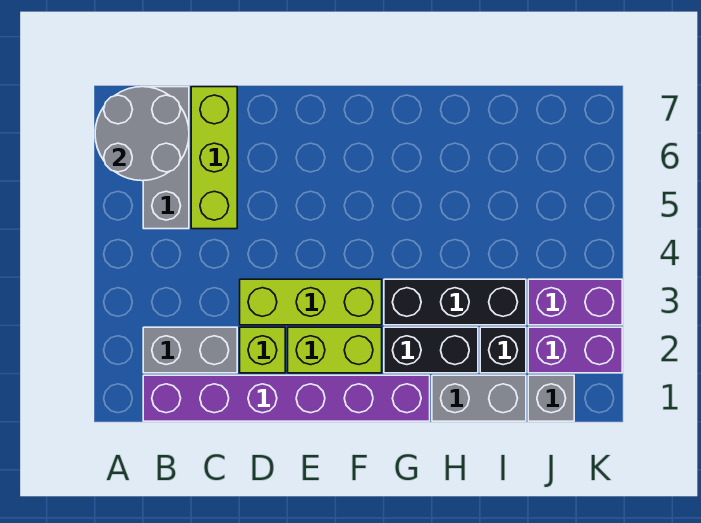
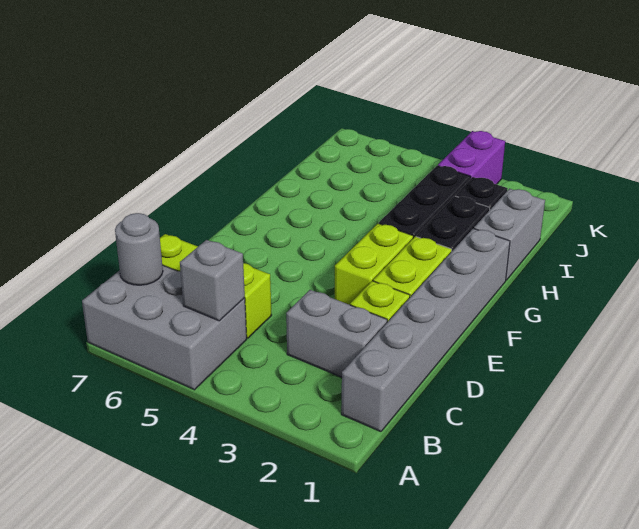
grey round brick A6:B7 level 2 -> grey round brick B7 level 2
purple brick B1:G1 level 1 -> grey brick B1:G1 level 1
grey brick B2:C2 level 1 -> grey brick C2:C3 level 1
grey brick B5:B7 level 1 -> grey brick A5:B7 level 1
lime brick D3:F3 level 1 -> lime brick E3:F3 level 1
grey brick J1 level 1 -> grey brick B5 level 2
purple brick J2:K2 level 1 -> none

